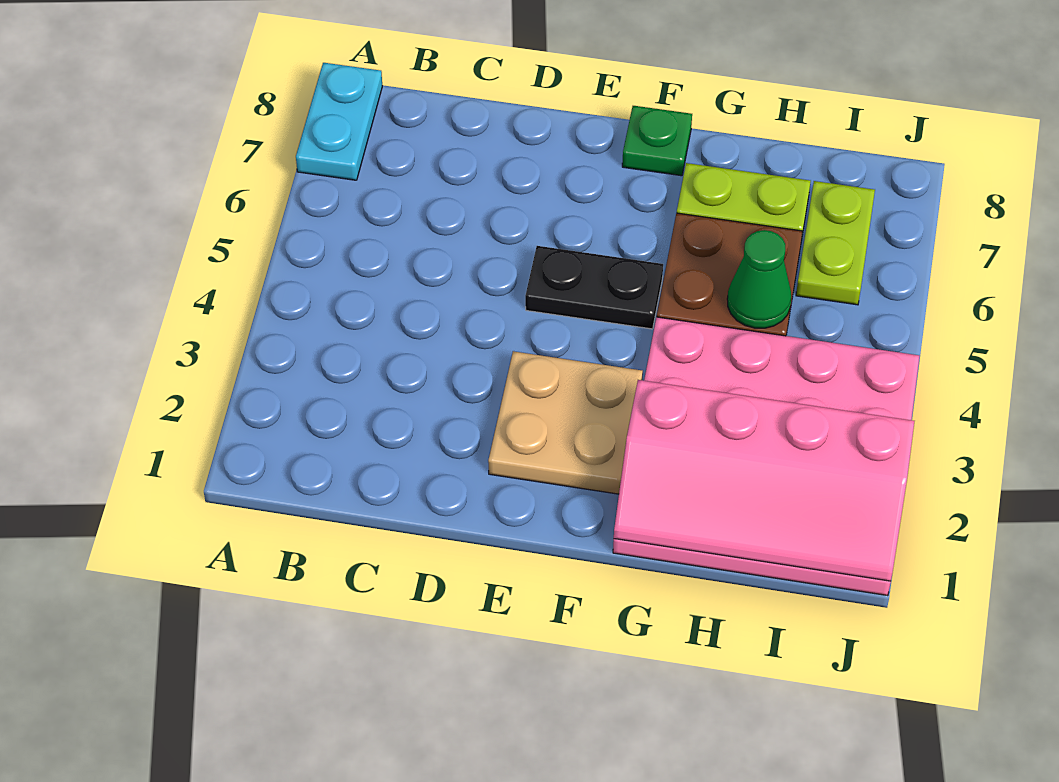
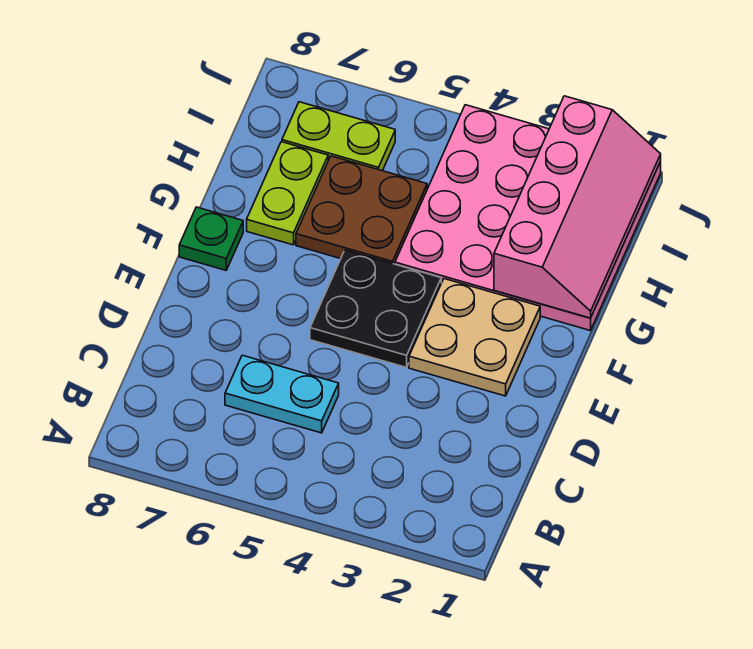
cyan plate A7:A8 level 1 -> cyan plate C5:C6 level 1
black plate E5:F5 level 1 -> black plate E4:F5 level 1
green cone H5 level 2 -> none

